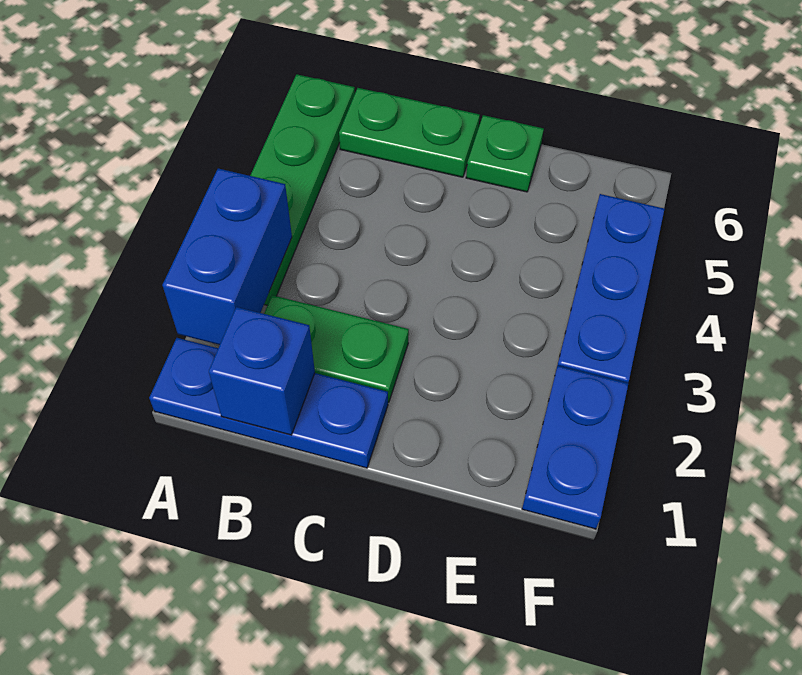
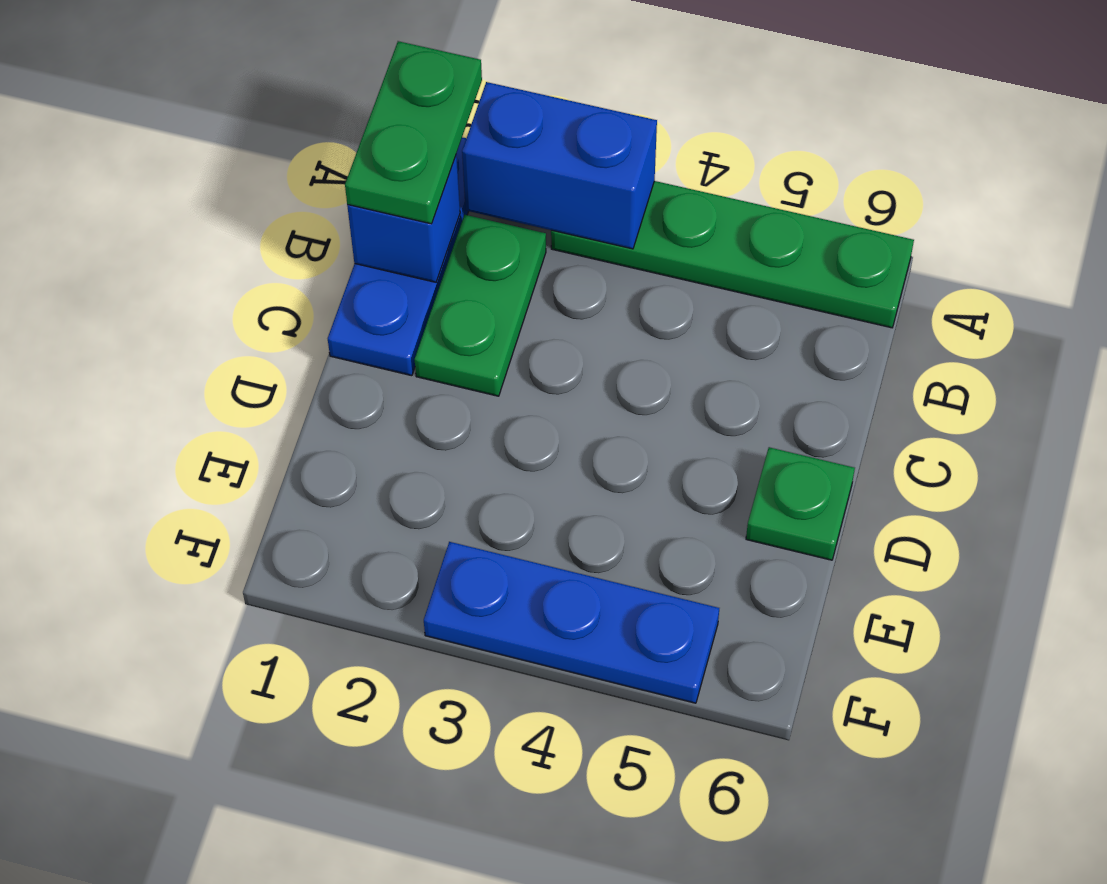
green plate B6:C6 level 1 -> green plate A1:B1 level 3
blue plate F1:F2 level 1 -> none

